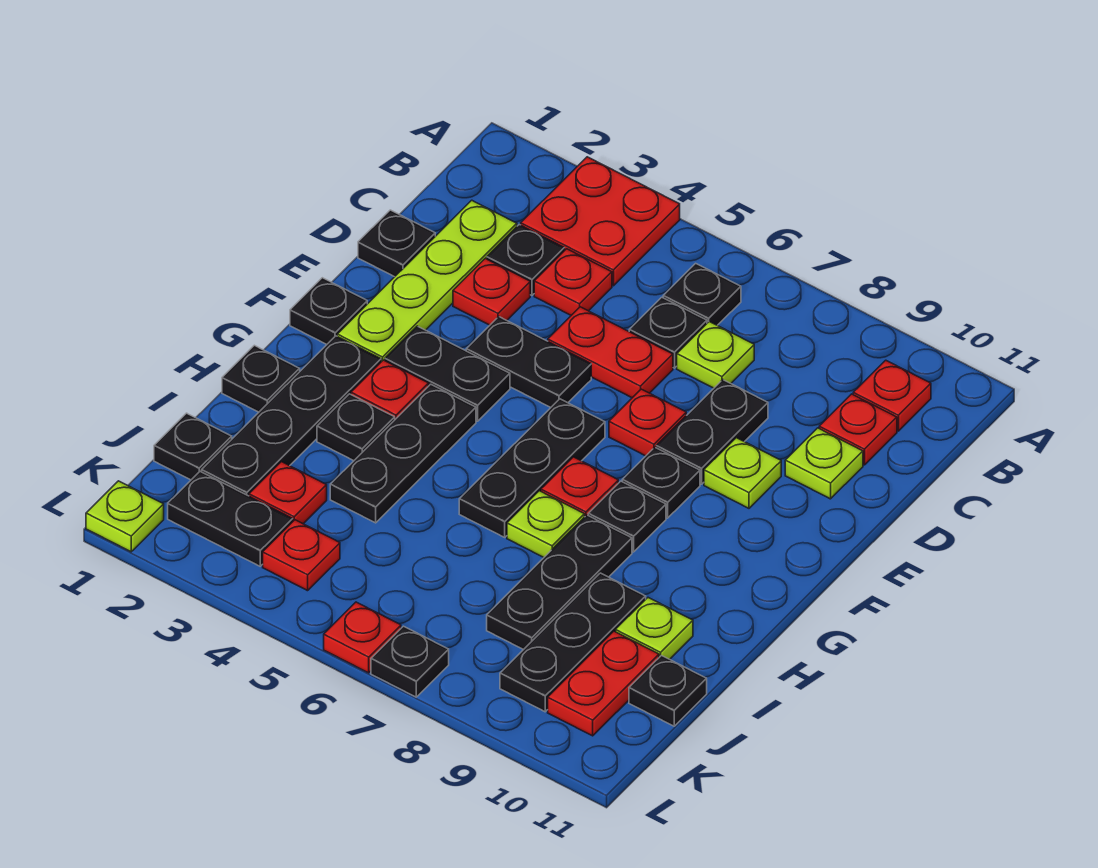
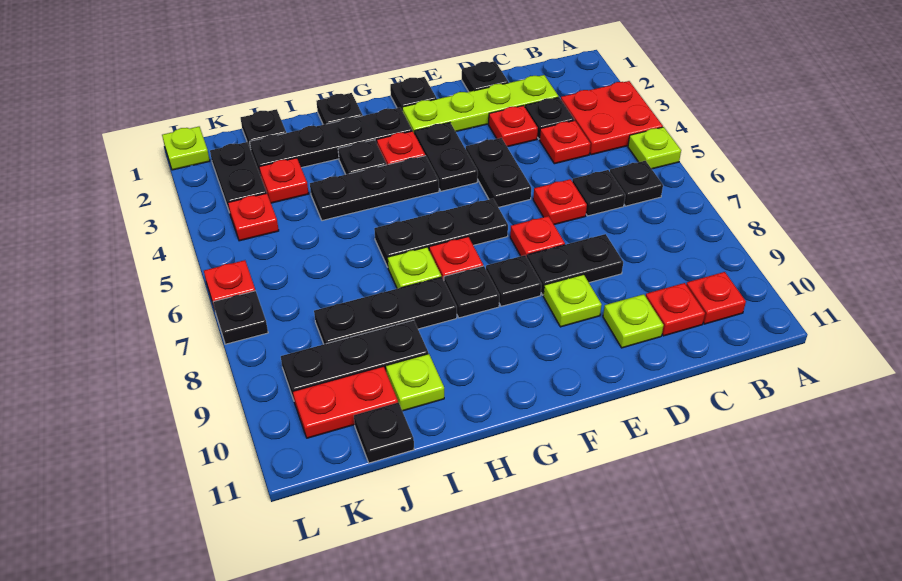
lime plate C7 level 1 -> lime plate A5 level 1
red plate D5:D6 level 1 -> red plate D6 level 1

